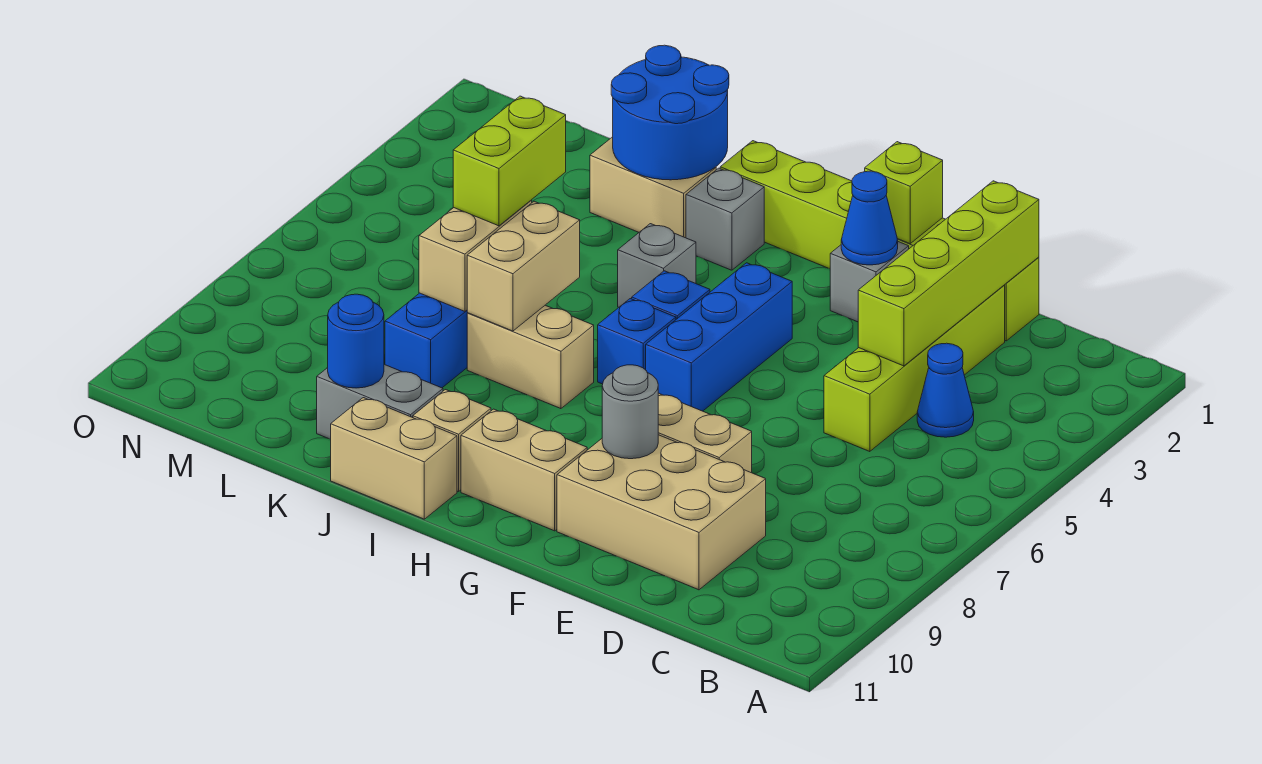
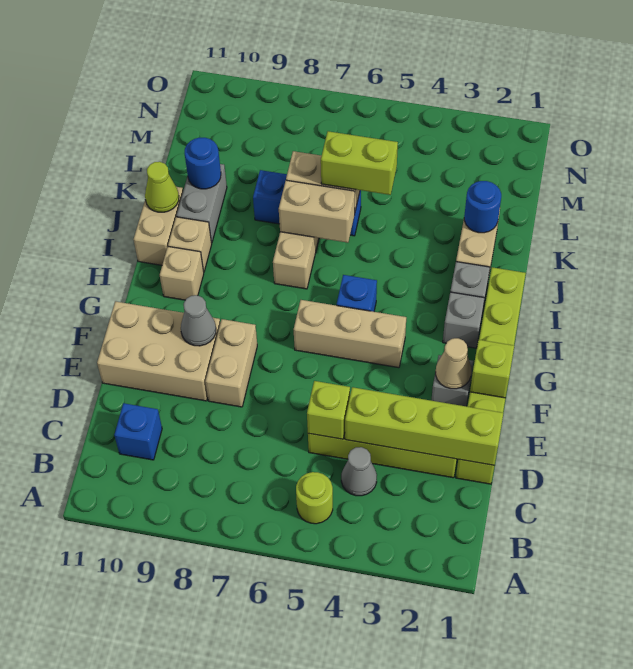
none -> lime round brick B5 level 1
blue cone C4 level 1 -> grey cone C4 level 1
none -> lime brick D5 level 2
tan brick D9:F10 level 1 -> tan brick E9:F11 level 1
blue cone F2 level 2 -> tan cone F2 level 2
grey round brick F9 level 2 -> grey cone F9 level 2
blue brick G4:G6 level 1 -> tan brick G4:G6 level 1
tan brick G10:H10 level 1 -> tan brick H10 level 1
blue brick H6 level 1 -> blue brick C10 level 1
grey brick I4 level 1 -> grey brick H2 level 1
blue round brick J1:K2 level 2 -> blue round brick K2 level 2
none -> lime cone J11 level 2

